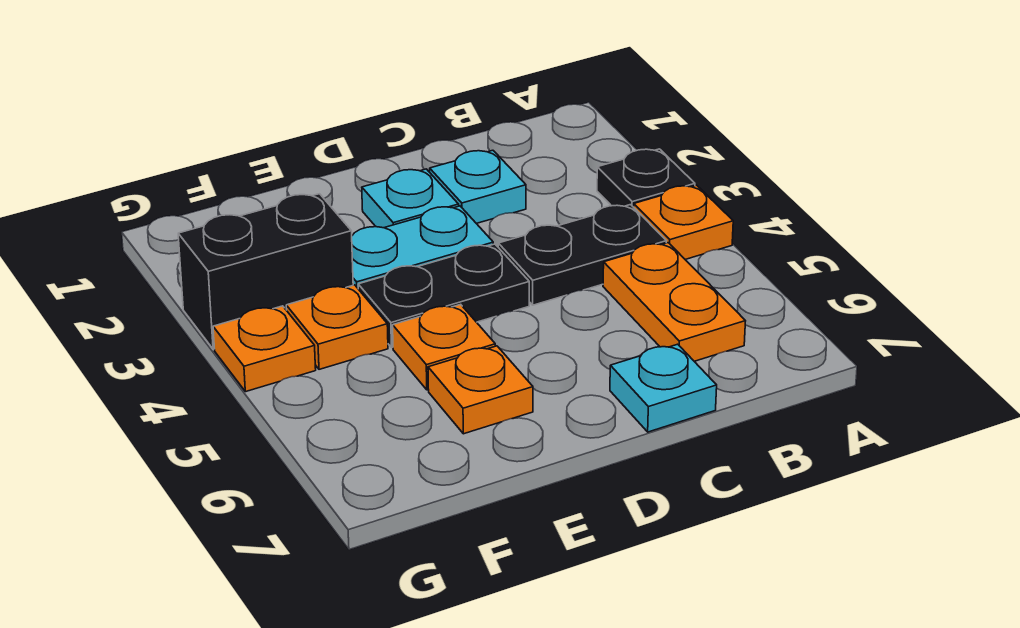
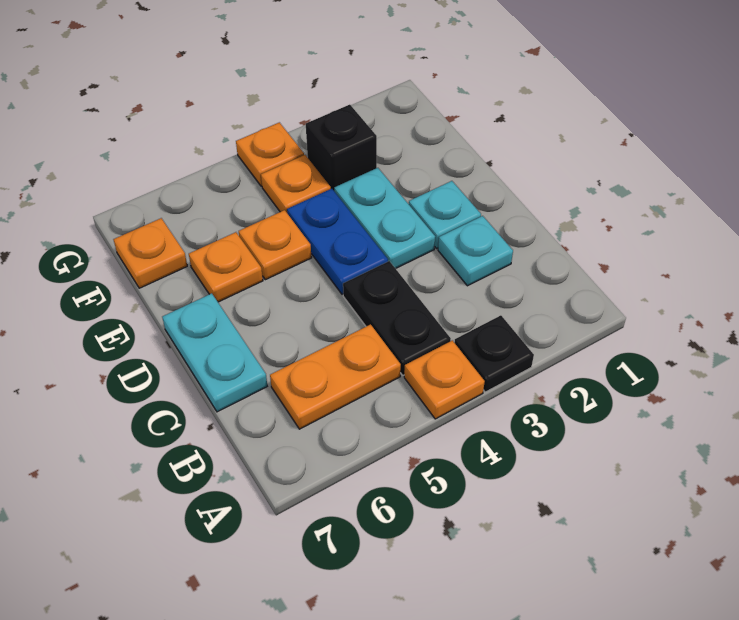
cyan plate C7 level 1 -> cyan plate C7:D7 level 1
black plate D4:E4 level 1 -> blue plate D4:E4 level 1
black brick F3:G3 level 1 -> black brick F3 level 1
none -> orange plate F7 level 1

